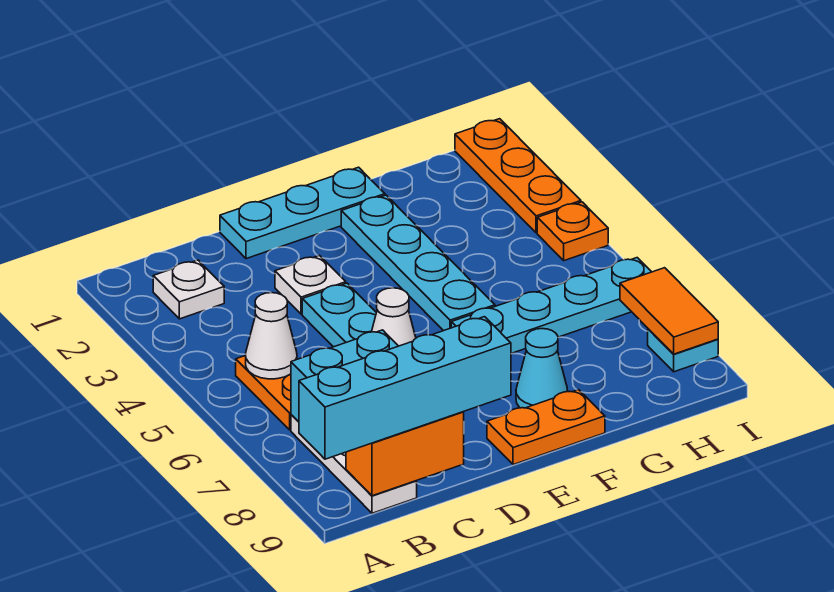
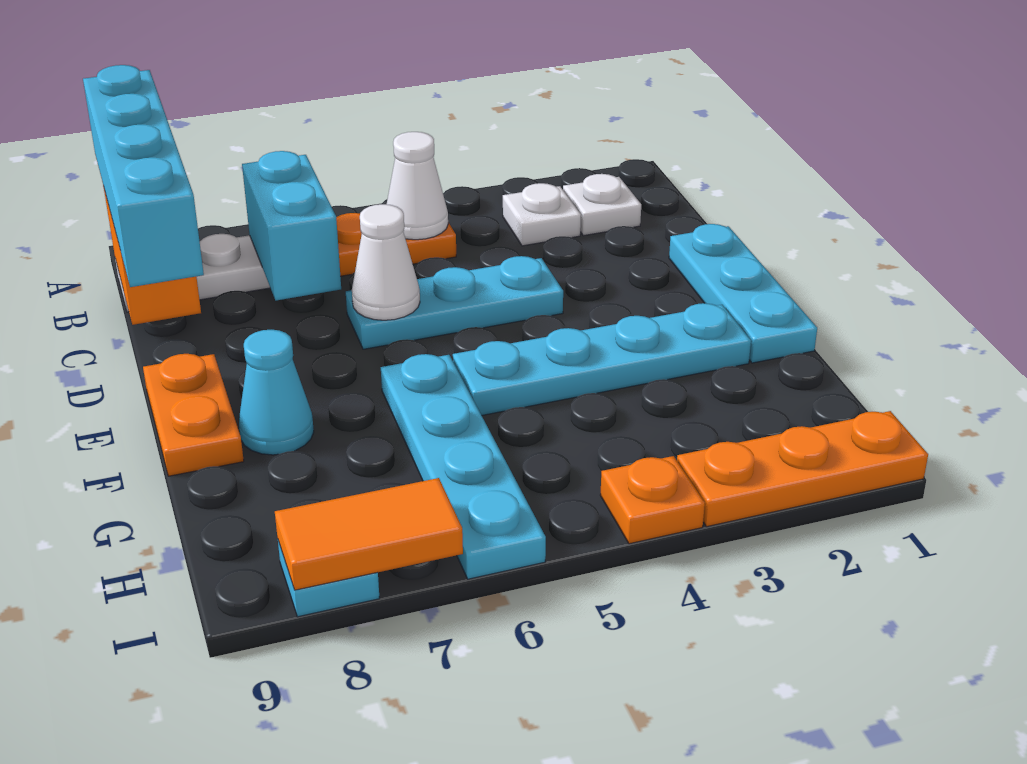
white plate D3 level 1 -> white plate B3 level 1

